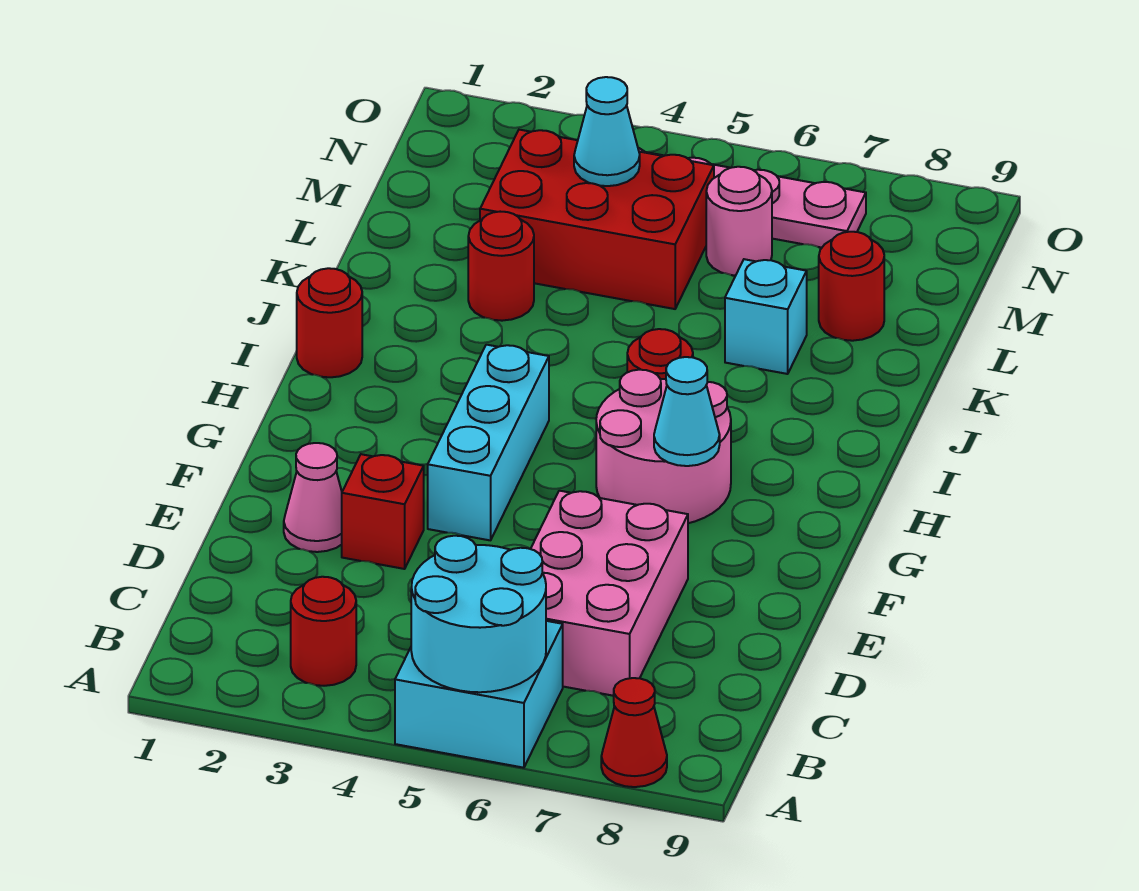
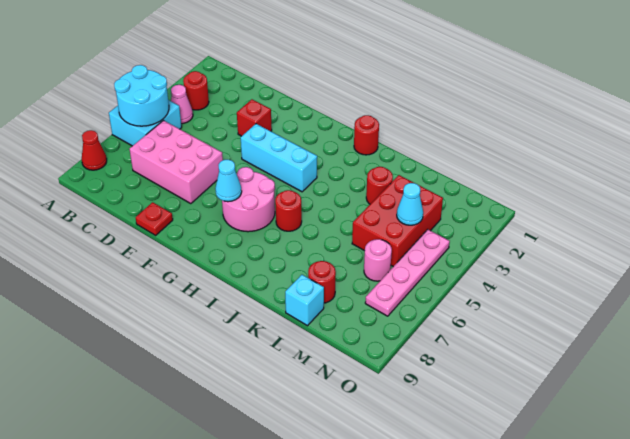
pink cone E2 level 1 -> pink cone B4 level 1
none -> red plate E9 level 1
cyan brick K7 level 1 -> cyan brick L9 level 1

